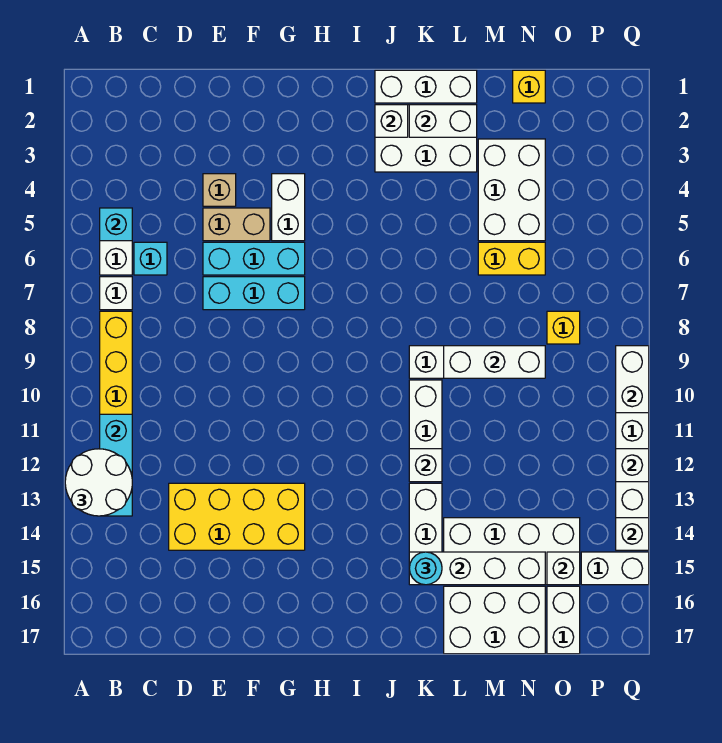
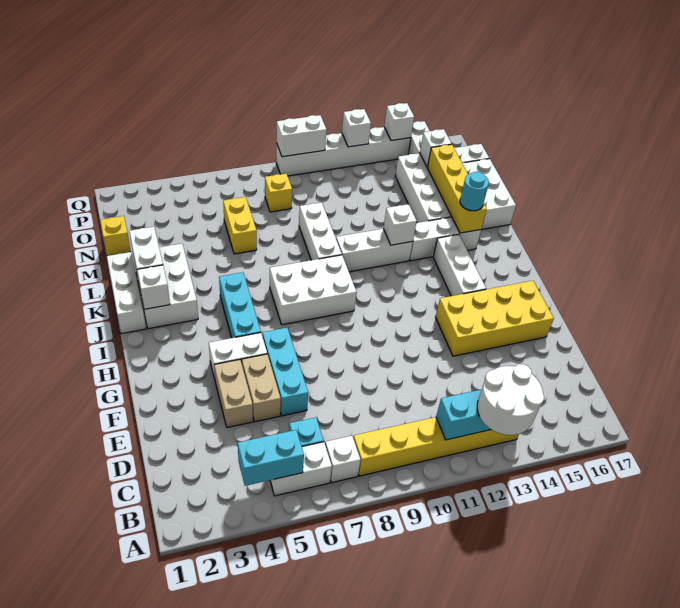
cyan brick B5 level 2 -> cyan brick B4:B5 level 2
yellow brick D13:G14 level 1 -> yellow brick F13:G16 level 1
tan brick E4 level 1 -> tan brick E4:F4 level 1
cyan brick E7:G7 level 1 -> cyan brick H5:J5 level 1
white brick K15:N15 level 2 -> yellow brick K15:N15 level 2
white brick L9:N9 level 2 -> white brick H14:J14 level 1
white brick M3:N5 level 1 -> white brick I7:J9 level 1

